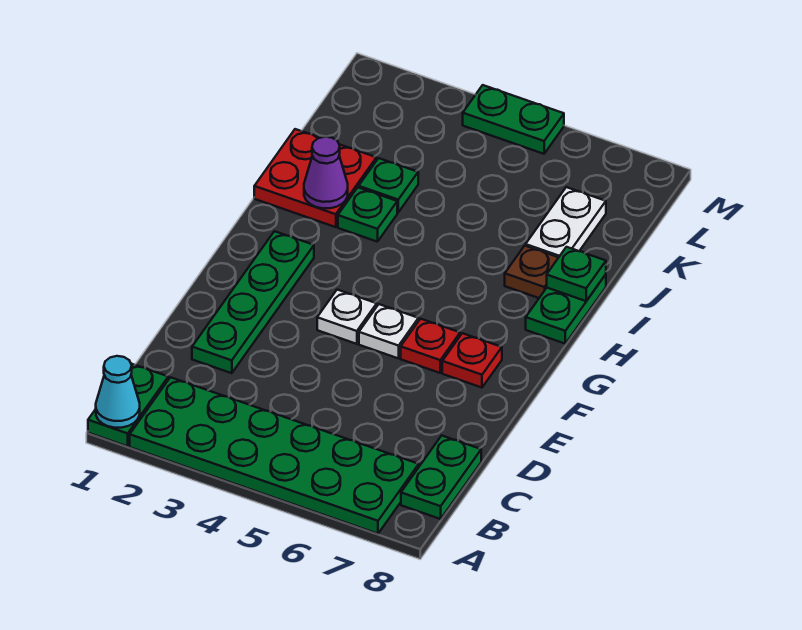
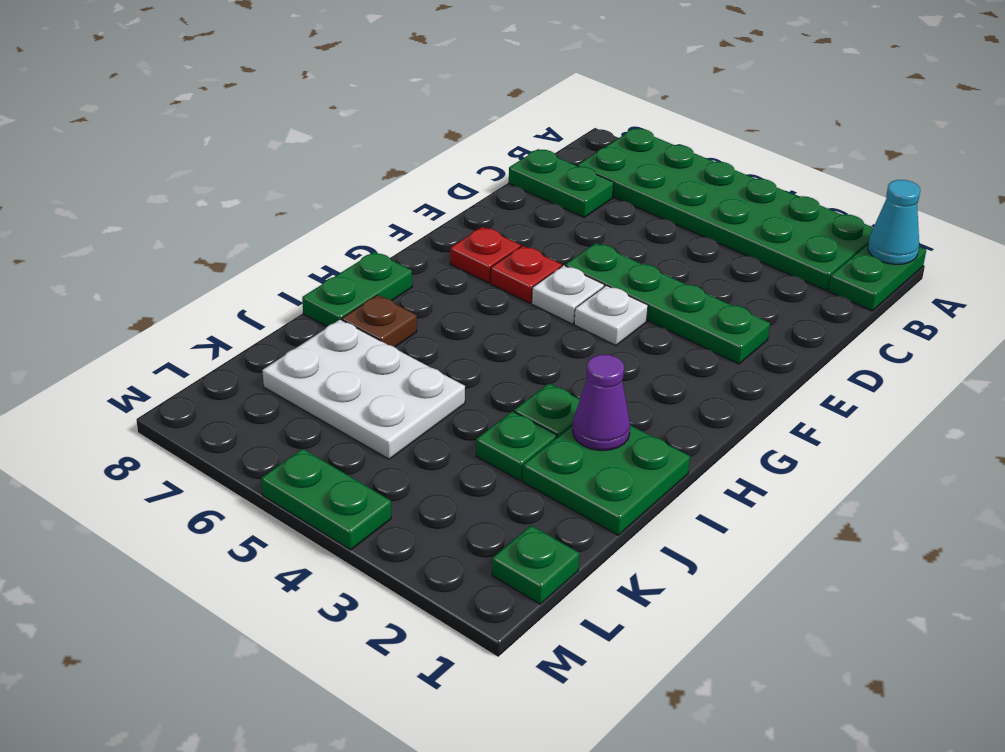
green plate B8:C8 level 1 -> green plate C7:C8 level 1
green plate D2:G2 level 1 -> green plate E2:E5 level 1
red plate I1:J2 level 1 -> green plate I1:J2 level 1
green plate I8 level 2 -> green plate L1 level 1
white plate J7:K7 level 1 -> white plate J5:K7 level 1

